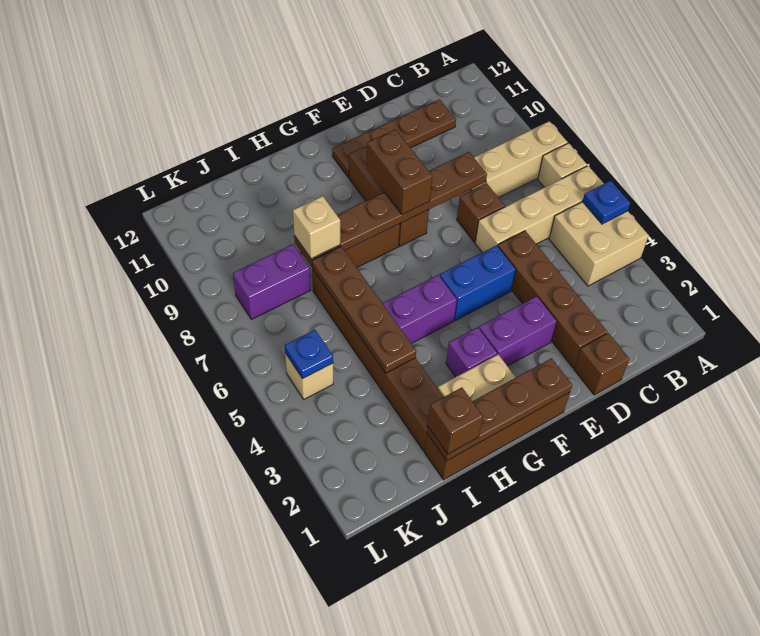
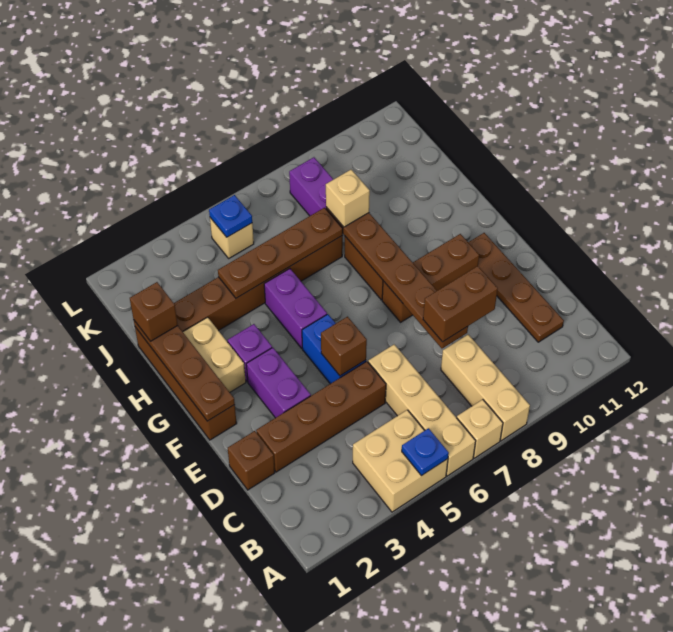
brown brick D7 level 1 -> brown brick E5 level 2
brown brick F8:F9 level 3 -> brown brick D8:D9 level 3

